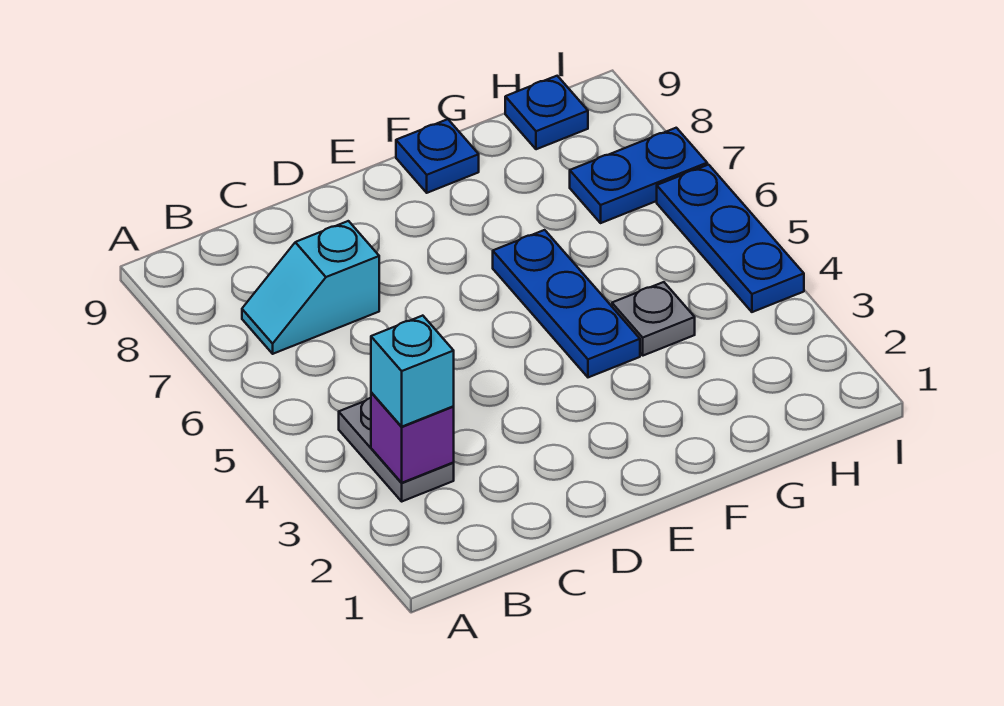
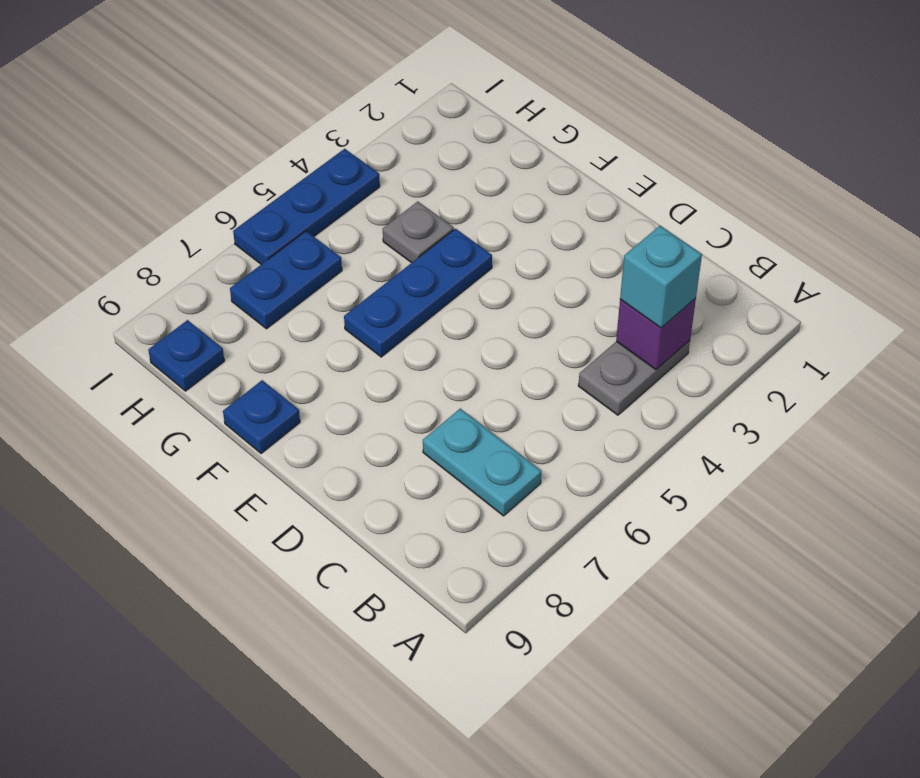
cyan slope B7:C7 level 1 top C -> cyan plate B7:C7 level 1
blue plate H7:I7 level 1 -> blue plate H6:H7 level 1

